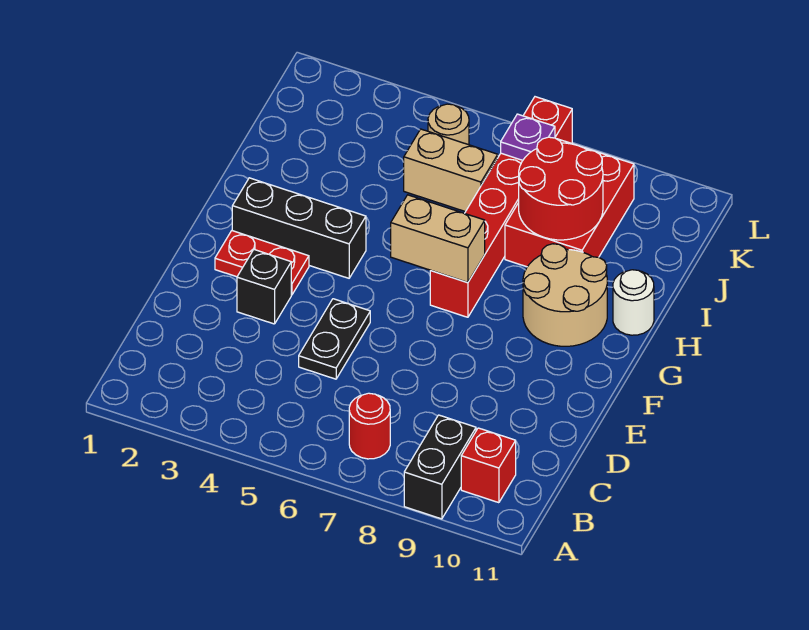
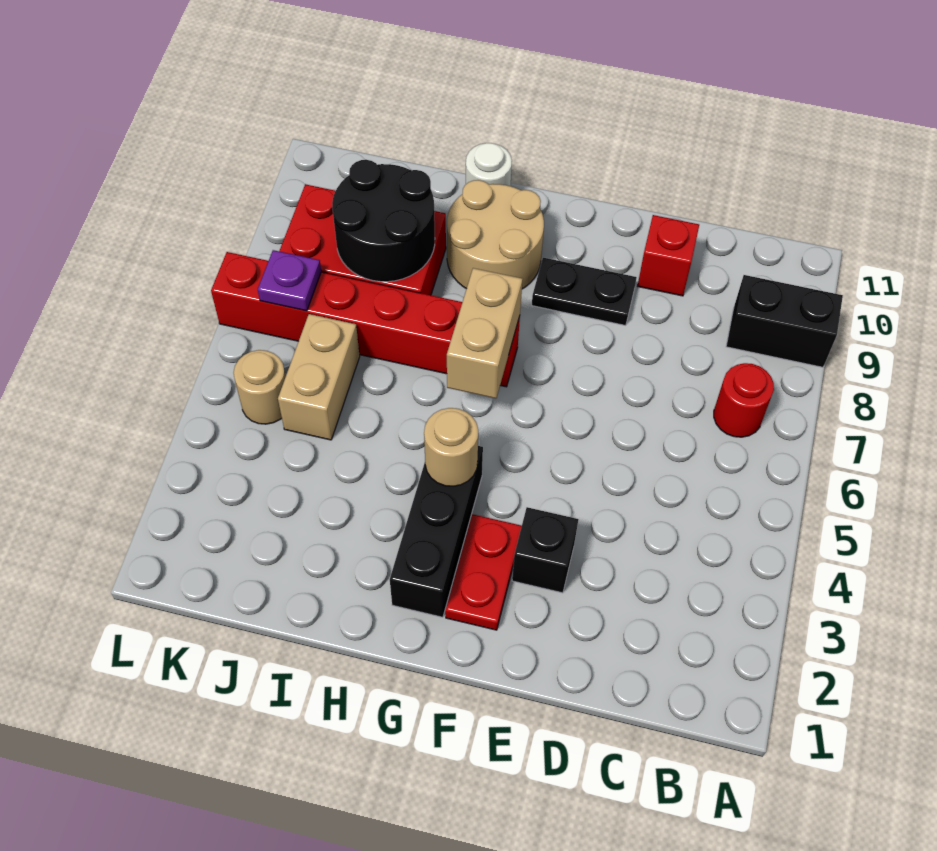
red brick B10 level 1 -> red brick D10 level 1
black plate D5:E5 level 1 -> black plate E9:F9 level 1
none -> tan round brick G4 level 2
red round brick I8:J9 level 2 -> black round brick I8:J9 level 2

